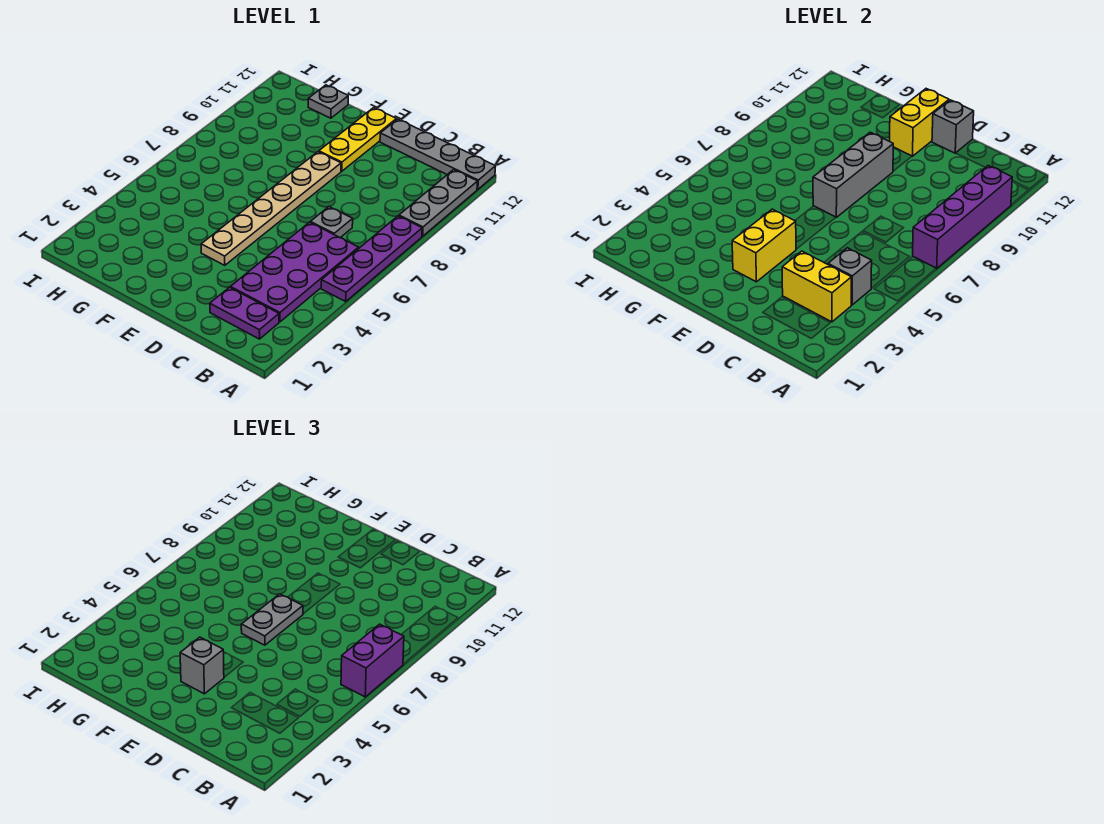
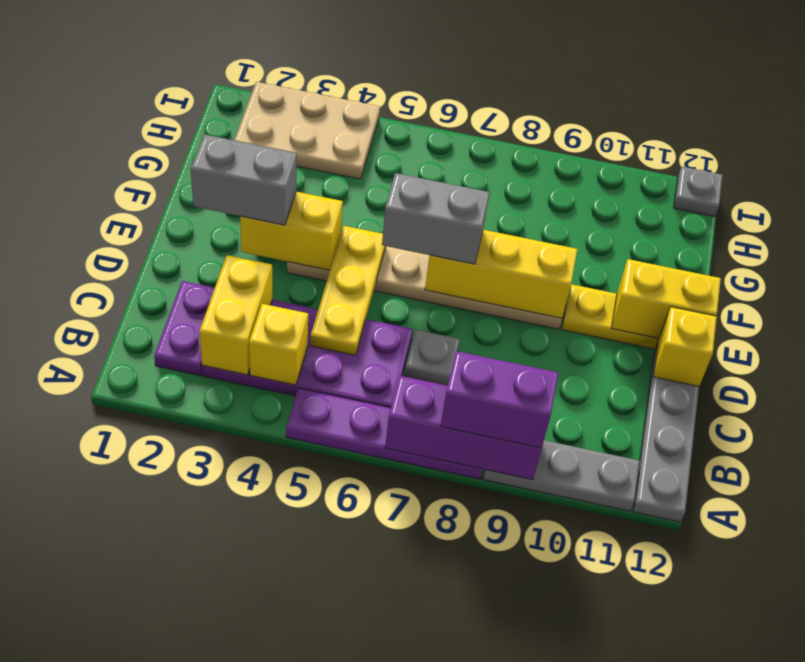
purple brick A6:A7 level 3 -> purple brick A8:A9 level 3
purple brick A7:A10 level 2 -> purple brick A7:A9 level 2
grey brick B4 level 2 -> yellow brick B4 level 2
none -> yellow plate C5:E5 level 2
grey brick D12 level 2 -> yellow brick D12 level 2
grey brick E3 level 3 -> grey brick E2:E3 level 3
grey plate E6:E7 level 3 -> grey brick E6:E7 level 3
grey brick E7:E9 level 2 -> yellow brick E7:E9 level 2
grey plate G12 level 1 -> grey plate I12 level 1
none -> tan plate H2:I4 level 1

